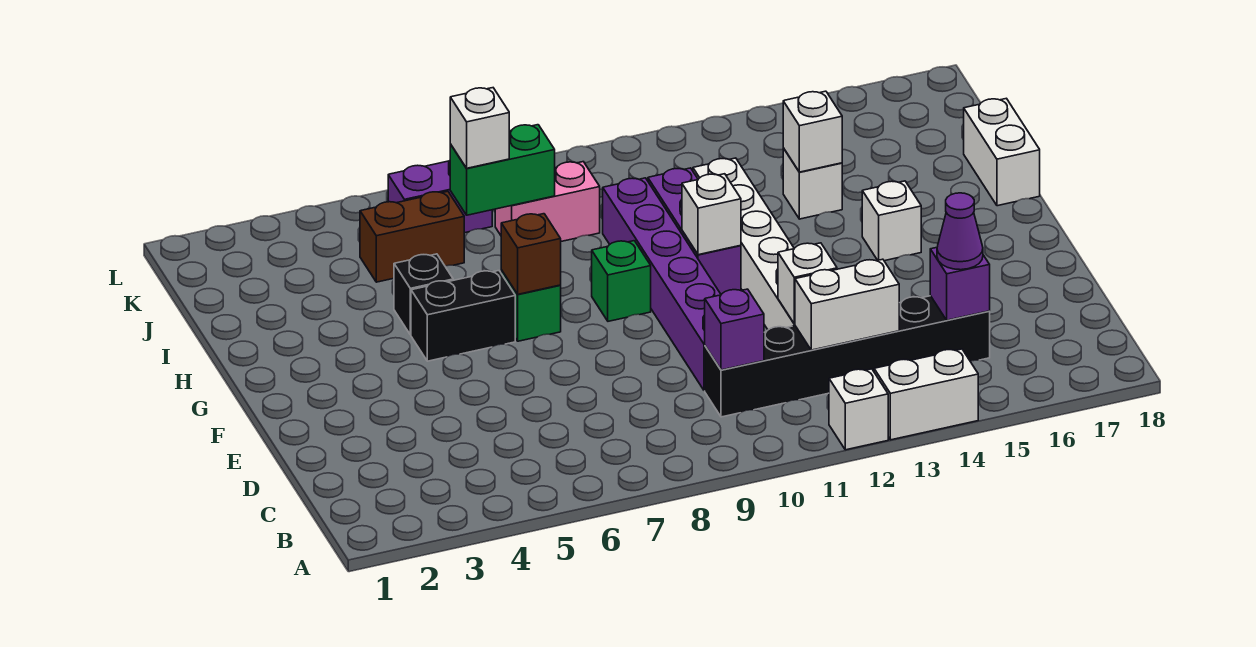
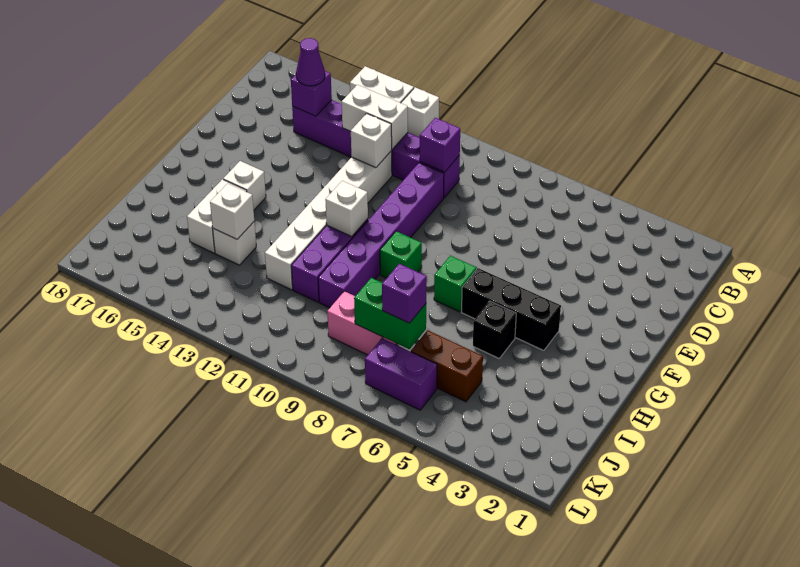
black brick C10:C15 level 1 -> purple brick C10:C15 level 1
black brick G5:G6 level 1 -> black brick G4:G6 level 1
brown brick G7 level 2 -> none
white brick H18:I18 level 1 -> white brick H15:I15 level 1
white brick J7 level 3 -> purple brick J7 level 3

